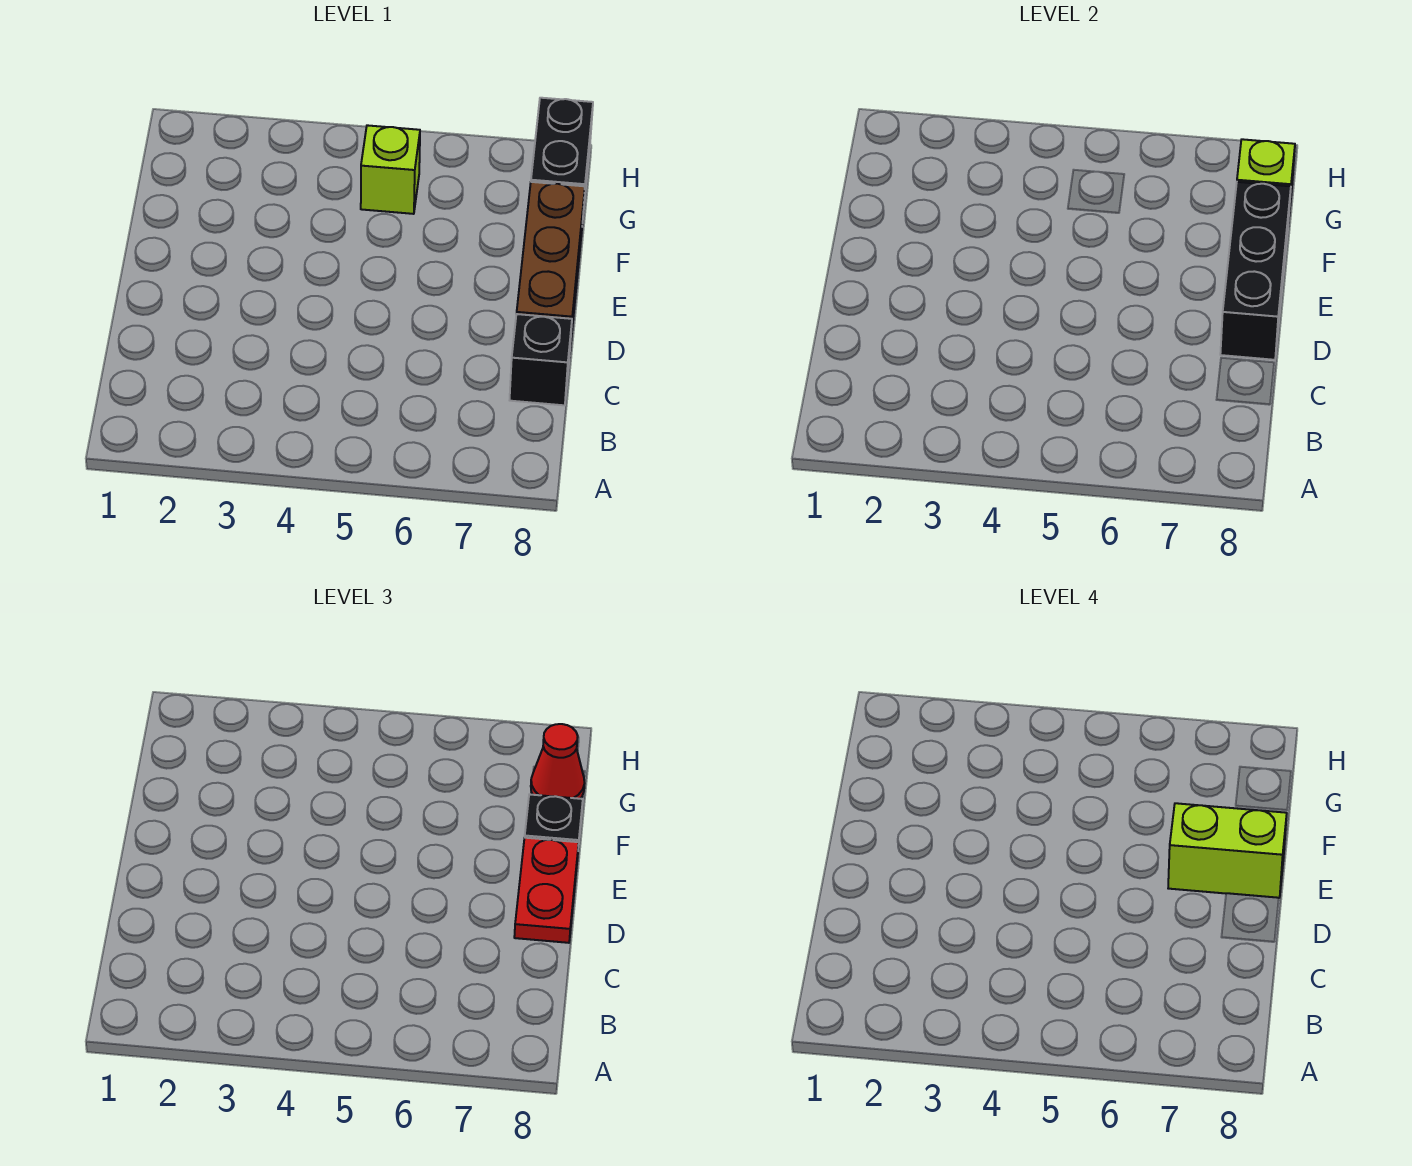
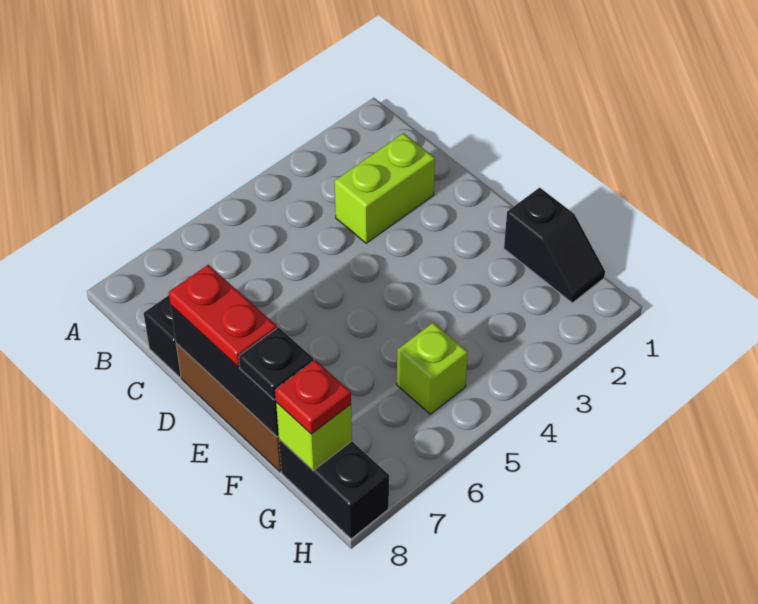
lime brick E7:E8 level 4 -> lime brick C2:C3 level 1
none -> black slope F1:G1 level 1 top F
red cone G8 level 3 -> red plate G8 level 3

